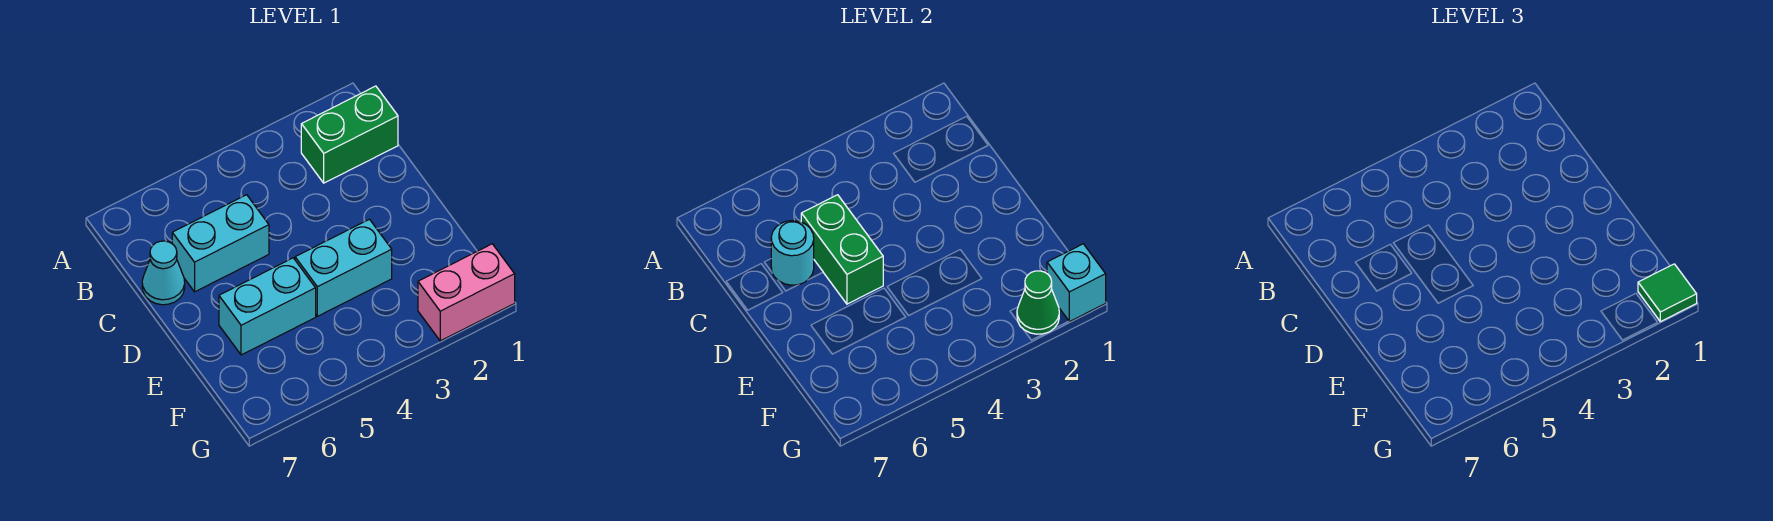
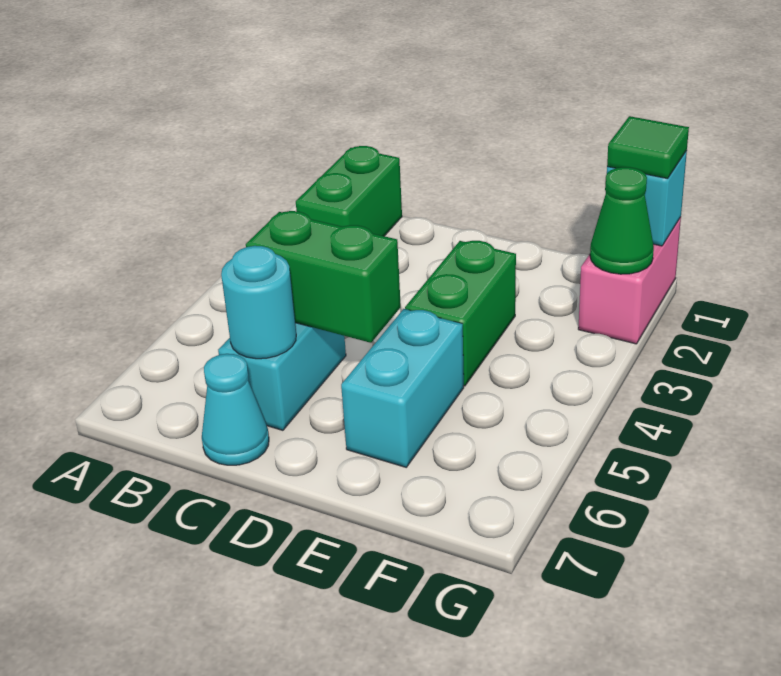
cyan brick E3:E4 level 1 -> green brick E3:E4 level 1

